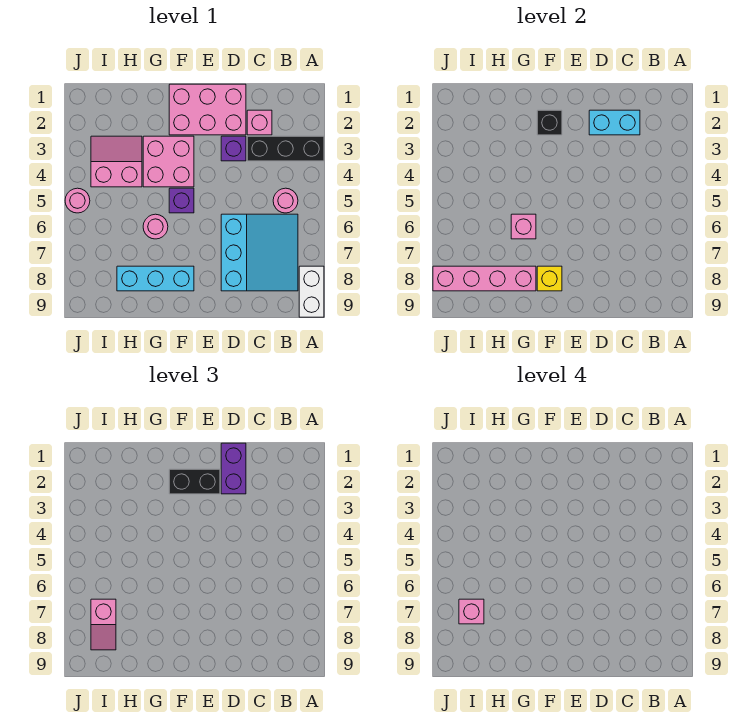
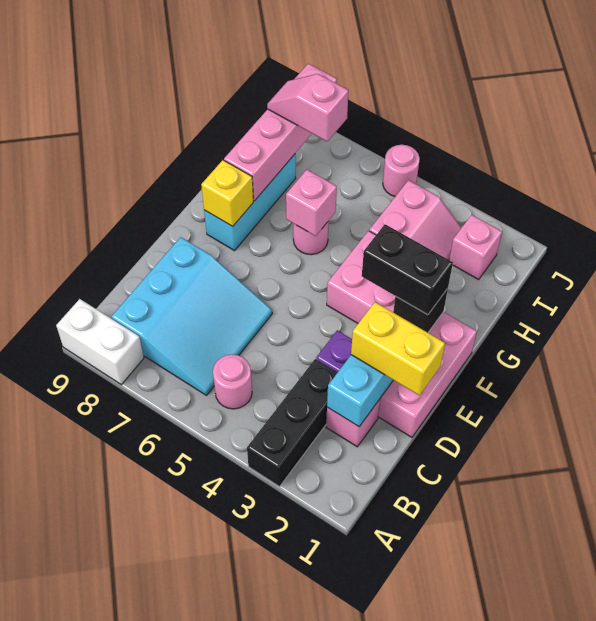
cyan slope B6:D8 level 1 top D -> cyan slope B6:D8 level 1 top 8
purple brick D1:D2 level 3 -> yellow brick D1:D2 level 3
black brick E2:F2 level 3 -> black brick F2:F3 level 3
purple brick F5 level 1 -> none
pink brick I7 level 4 -> pink brick I2 level 1

